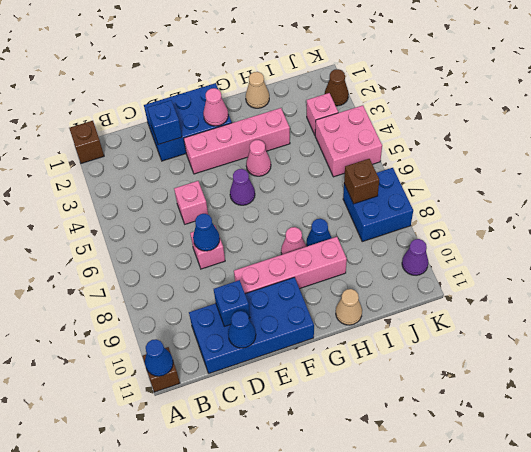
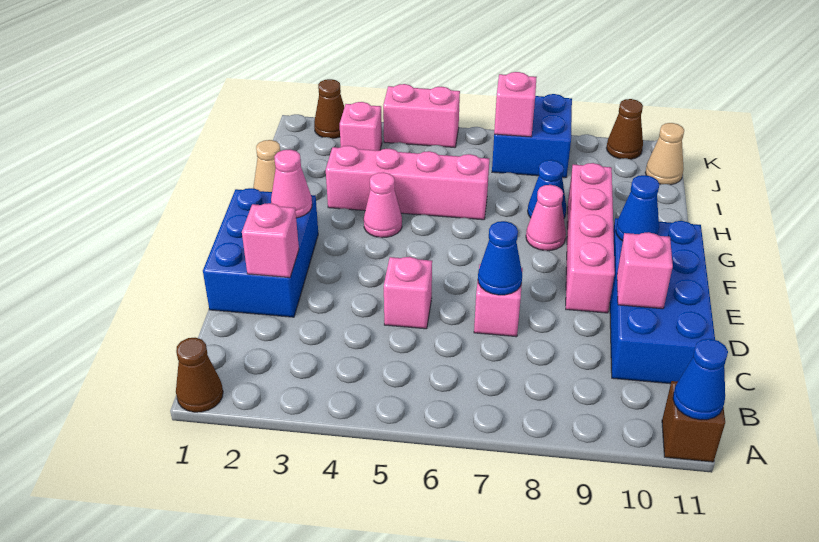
brown brick A1 level 1 -> brown cone A1 level 1
blue brick D2 level 2 -> pink brick D2 level 2
blue brick D10 level 2 -> pink brick D10 level 2
blue cone D11 level 2 -> blue cone F10 level 2
pink brick E3:H3 level 1 -> pink brick H3:H6 level 1
purple cone F5 level 1 -> none
tan cone H11 level 1 -> tan cone J11 level 1
pink brick J4:K5 level 1 -> pink brick K4:K5 level 1
brown brick J7 level 2 -> pink brick J7 level 2
purple cone K10 level 1 -> brown cone K10 level 1

